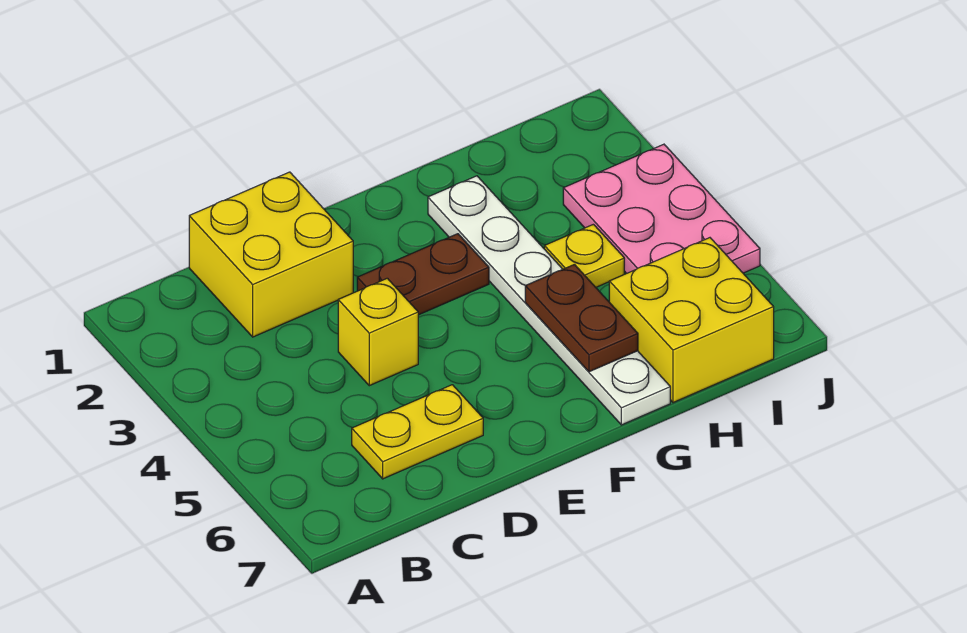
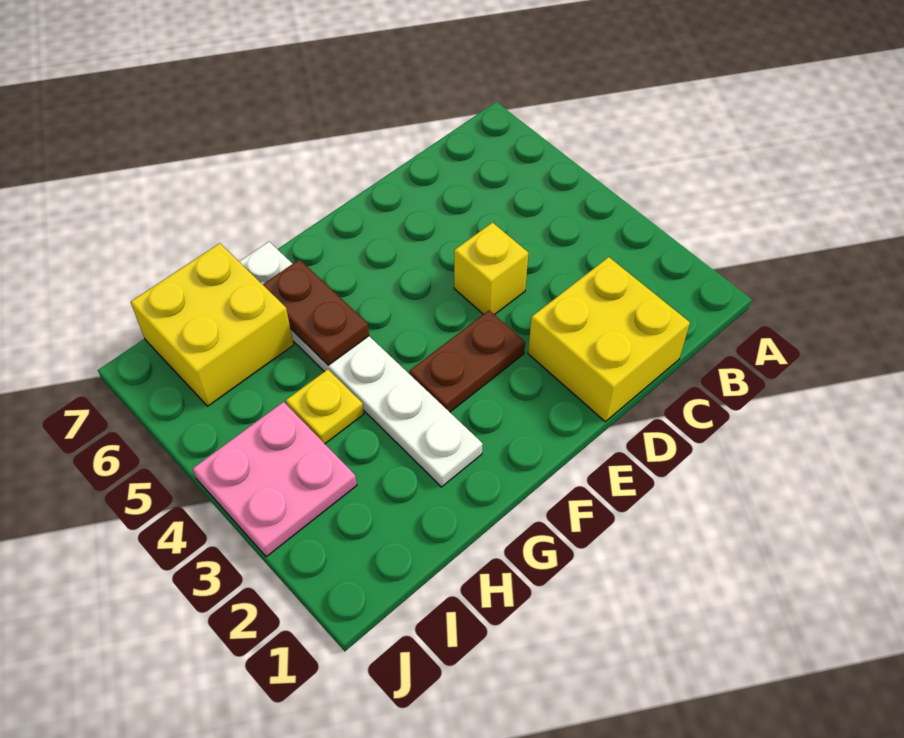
yellow plate C6:D6 level 1 -> none
pink plate I3:J5 level 1 -> pink plate I3:J4 level 1

